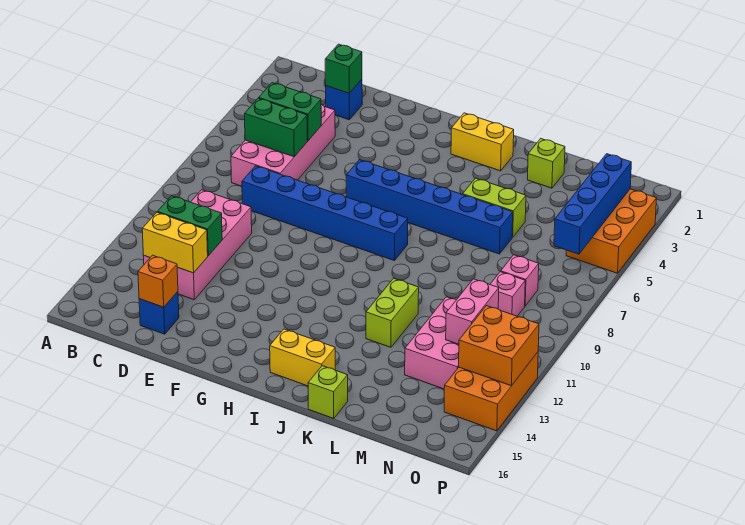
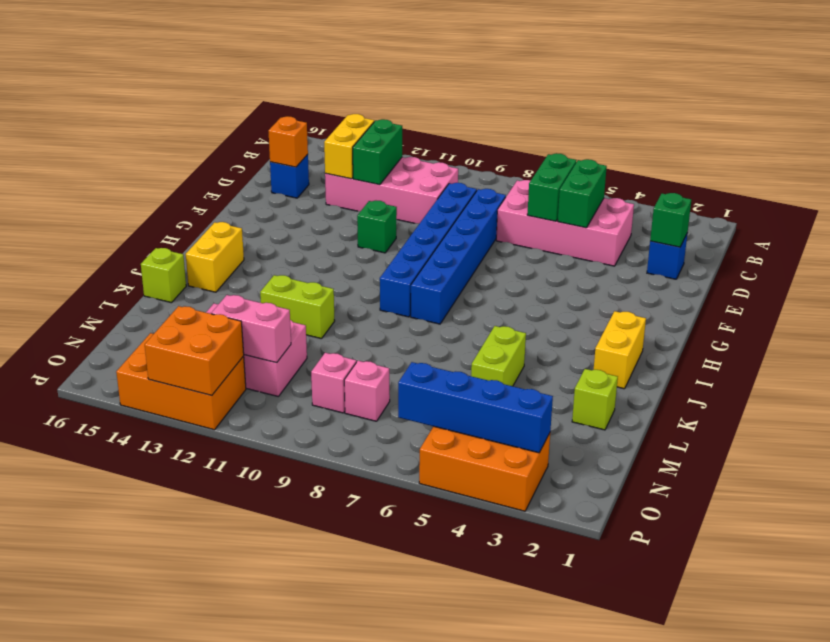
none -> green brick F11 level 1
blue brick G6:L6 level 1 -> blue brick D9:I9 level 1

